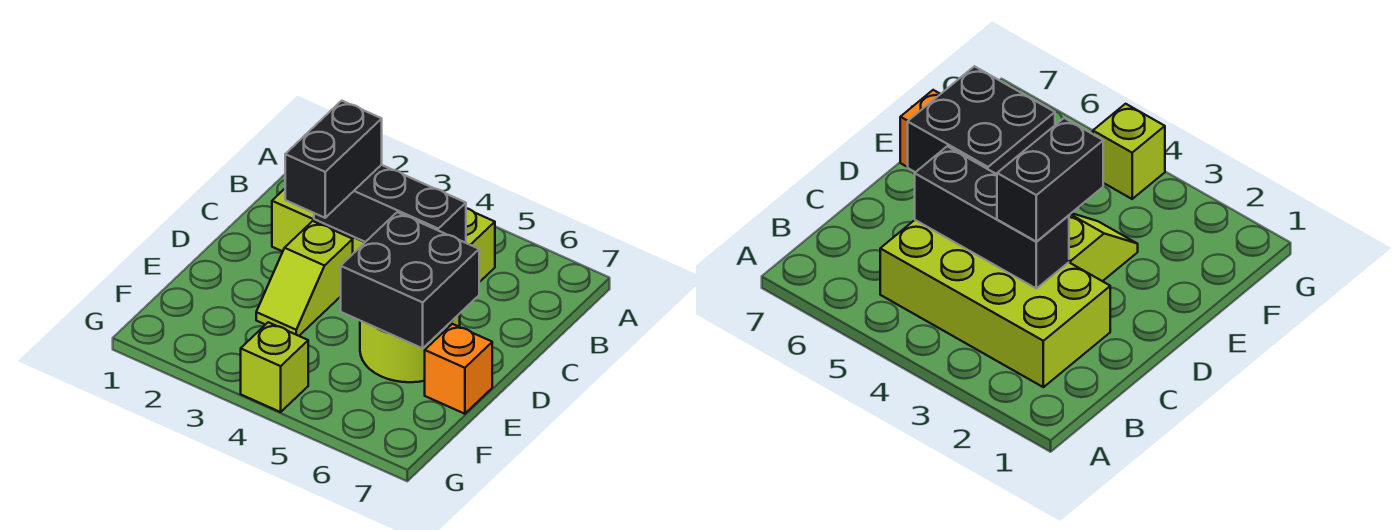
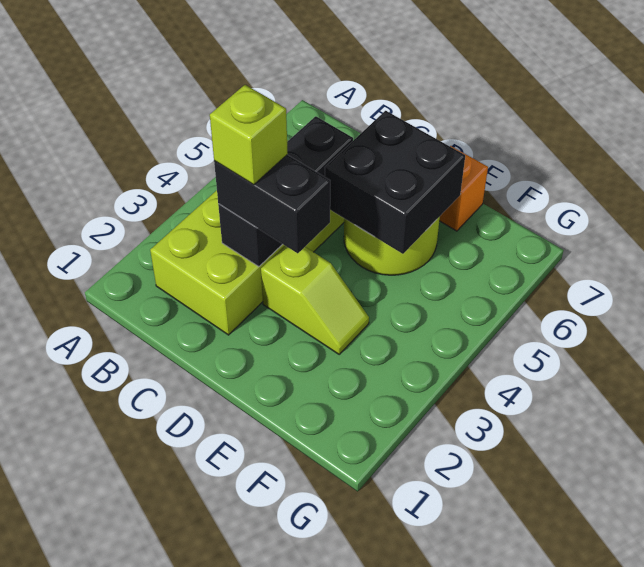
lime brick G4 level 1 -> lime brick C3 level 4

